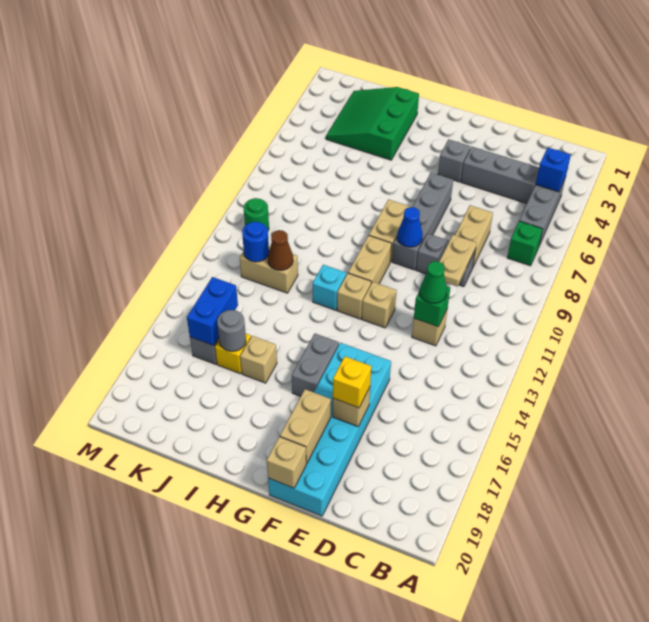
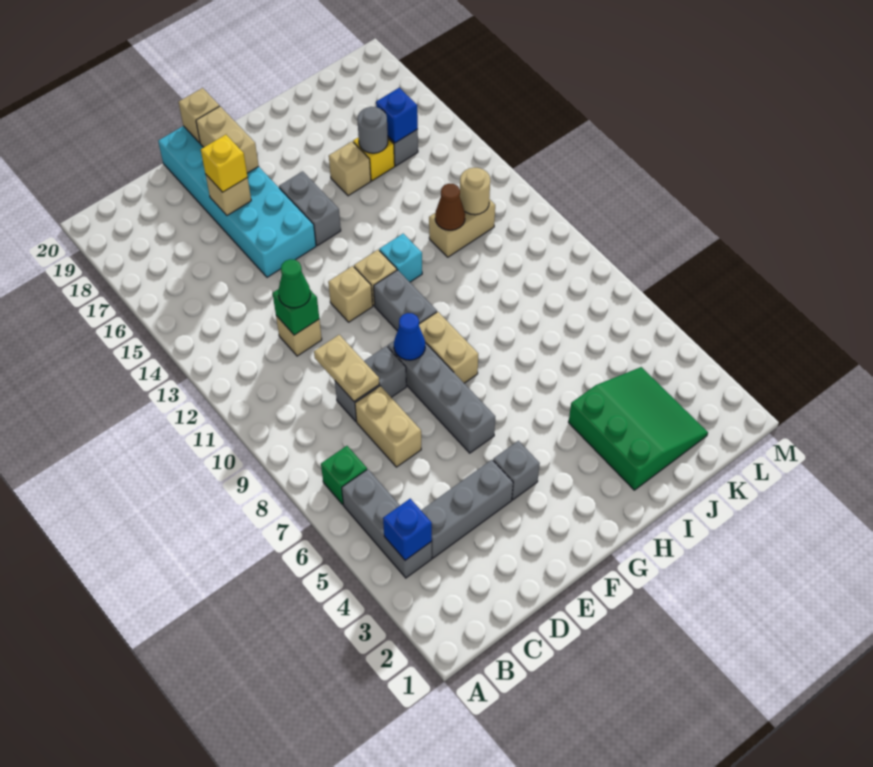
tan brick G10:G11 level 1 -> grey brick G10:G11 level 1
blue round brick K12 level 2 -> tan round brick K12 level 2
blue brick K15:K16 level 2 -> blue brick K16 level 2
green round brick L10 level 1 -> none

